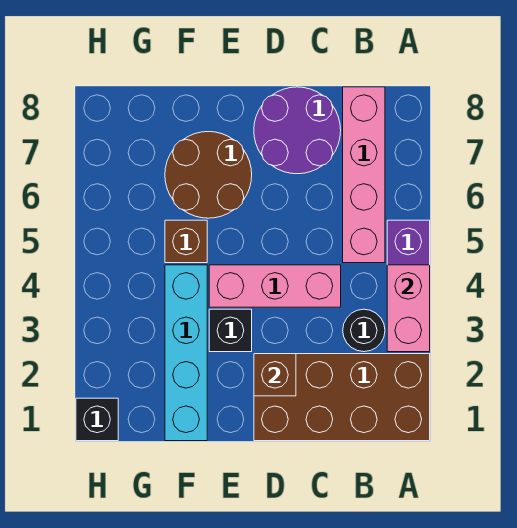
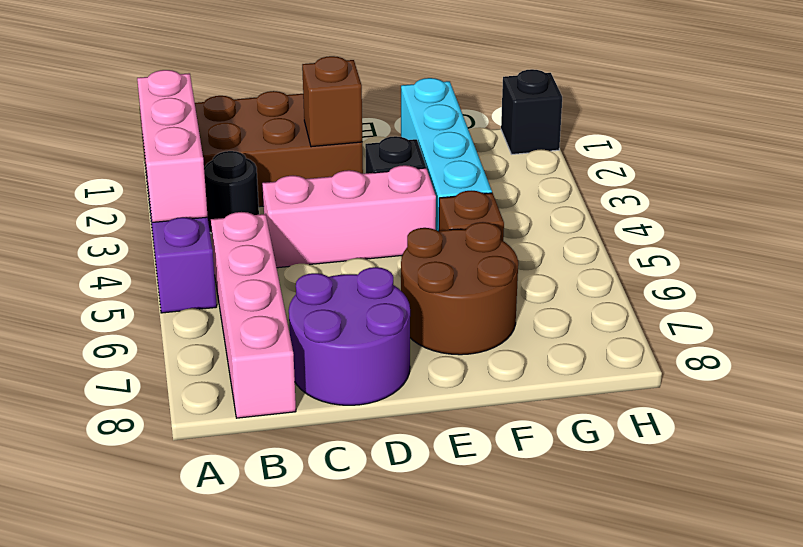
pink brick A3:A4 level 2 -> pink brick A2:A4 level 2

